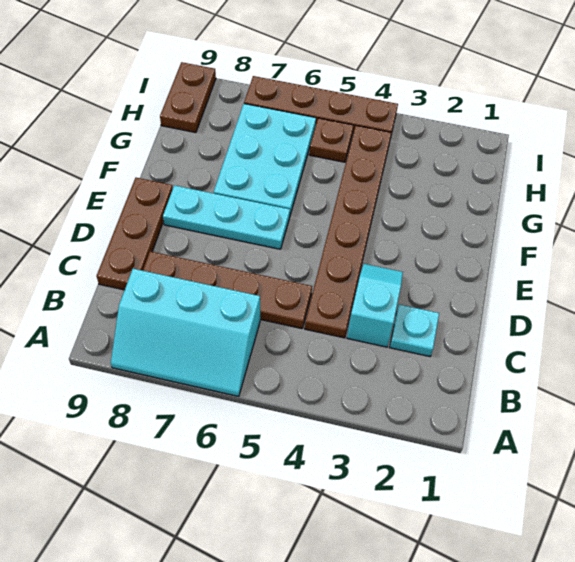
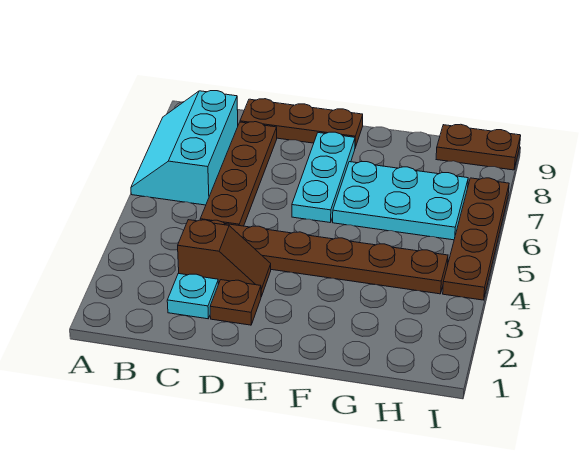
cyan slope C3:D3 level 1 top C -> brown slope C3:D3 level 1 top C
brown plate H5 level 1 -> brown plate D2 level 1

